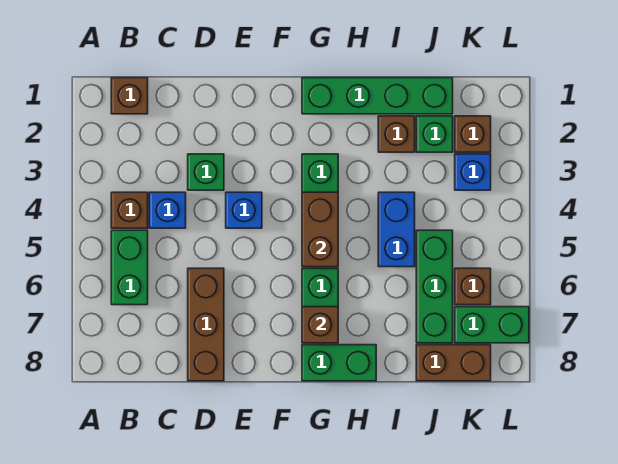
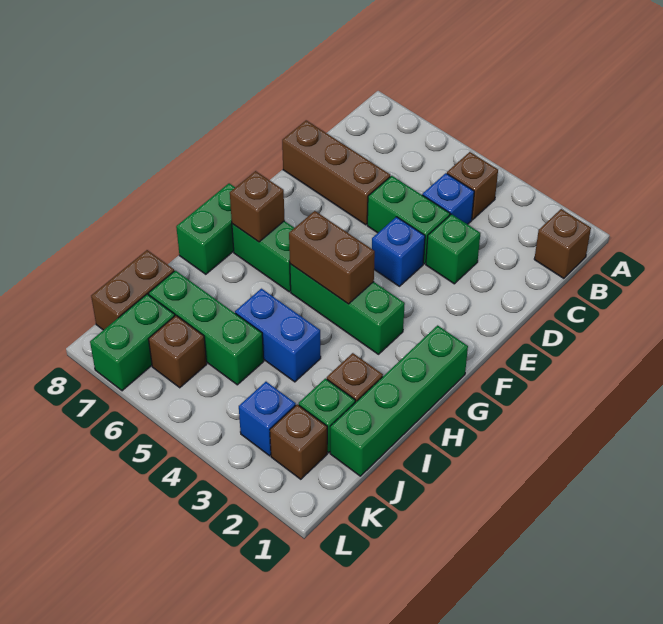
green brick B5:B6 level 1 -> green brick D4:D5 level 1

